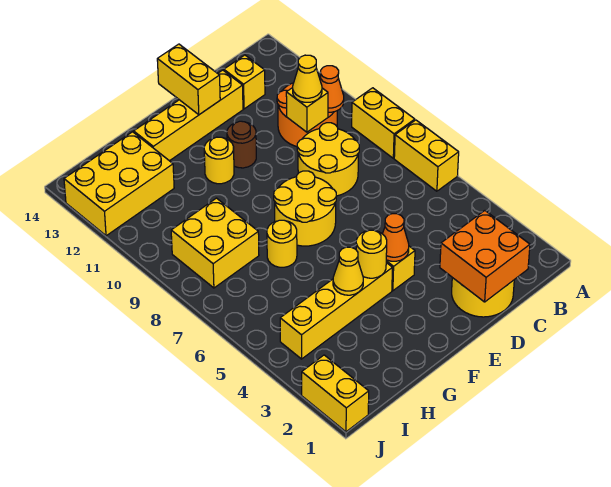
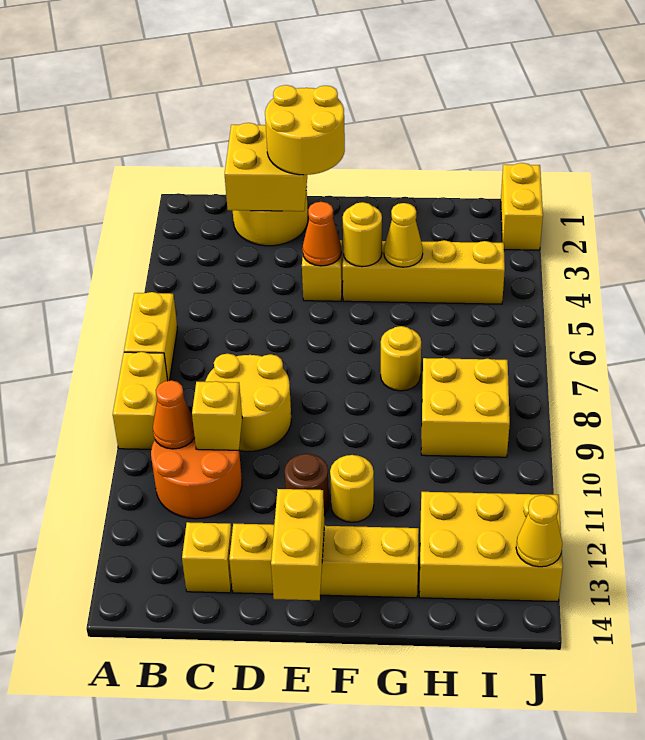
orange brick C1:D2 level 2 -> yellow brick C1:D2 level 2
yellow cone C10 level 3 -> yellow cone J13 level 2
yellow round brick E7:F8 level 1 -> yellow round brick D1:E2 level 3

